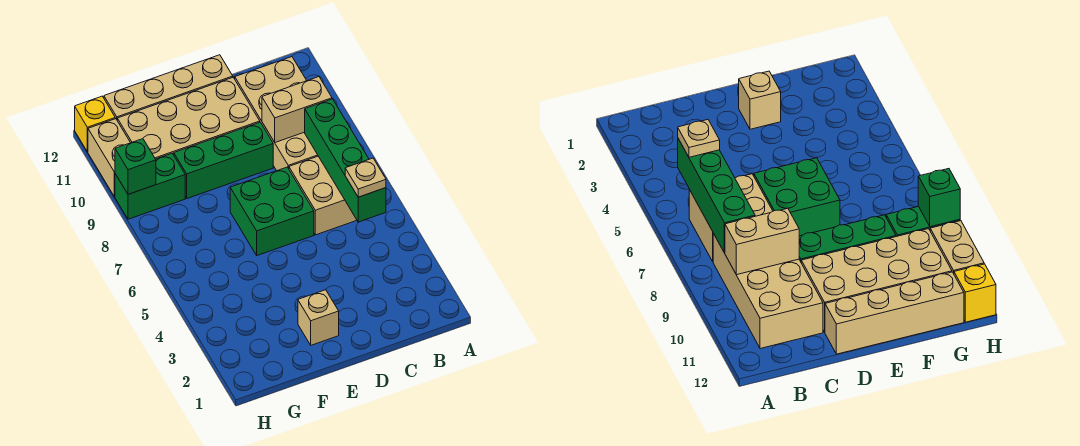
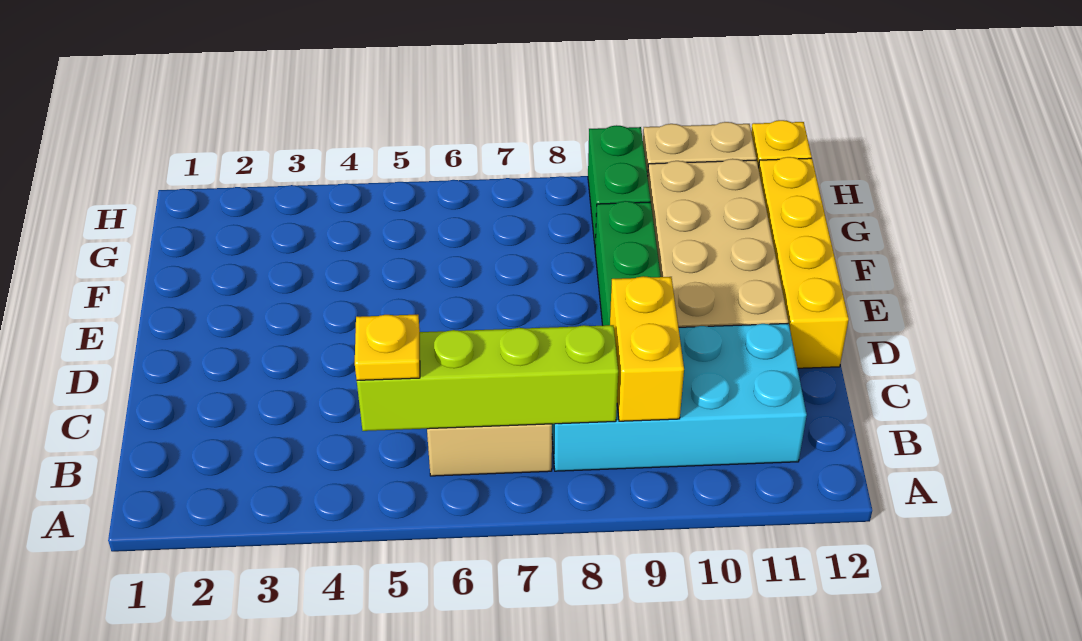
green brick B5:B8 level 2 -> lime brick B5:B8 level 2
tan plate B5 level 3 -> yellow plate B5 level 3
tan brick B8:C11 level 1 -> cyan brick B8:C11 level 1
tan brick B9:C9 level 2 -> yellow brick B9:C9 level 2
green brick D6:E7 level 1 -> none
tan brick D12:G12 level 1 -> yellow brick D12:G12 level 1
tan brick E2 level 1 -> none
green brick H9 level 2 -> none

